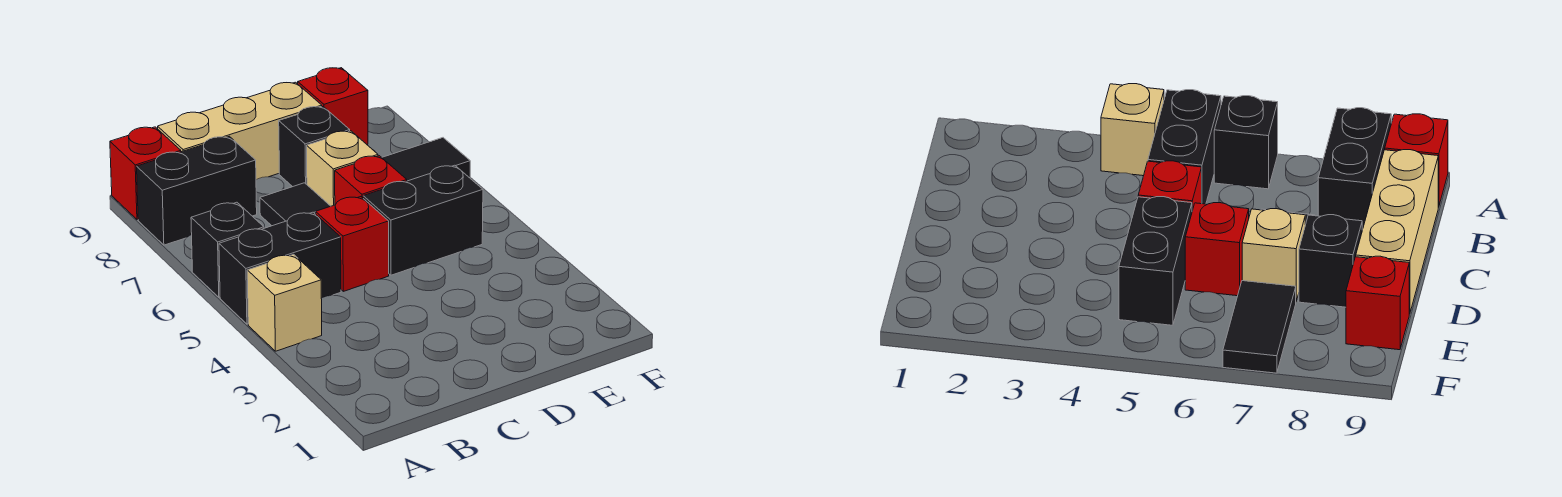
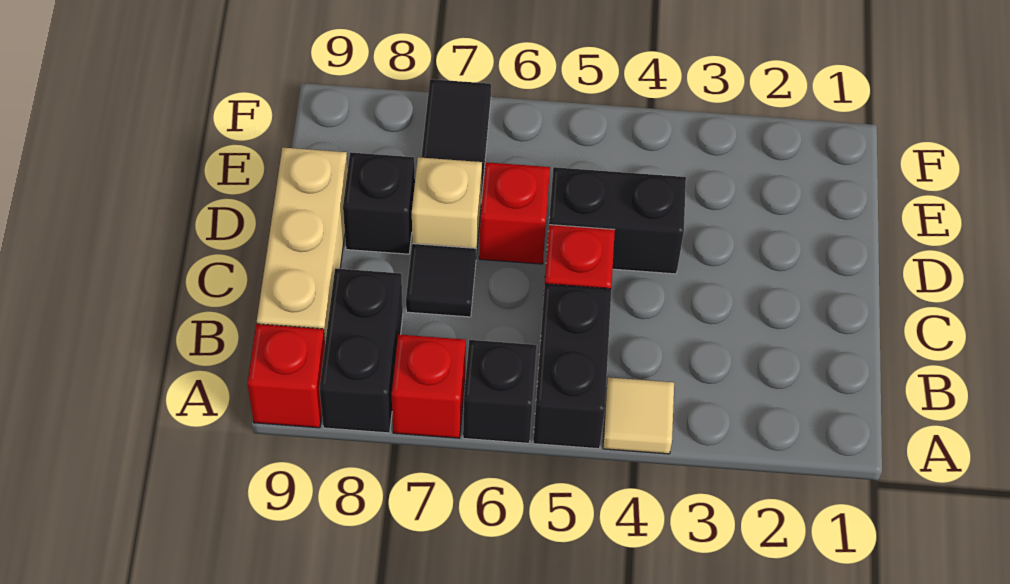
tan brick A4 level 1 -> tan tile A4 level 1
black brick D5:E5 level 1 -> black brick D4:D5 level 1
red brick E9 level 1 -> red brick A7 level 1

